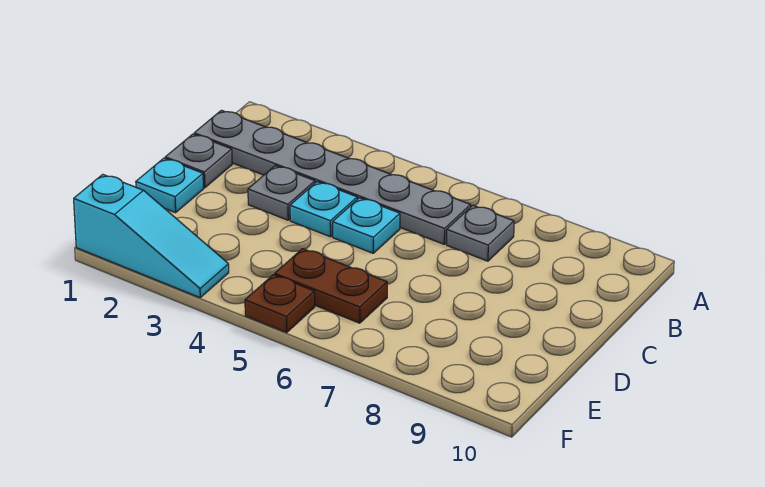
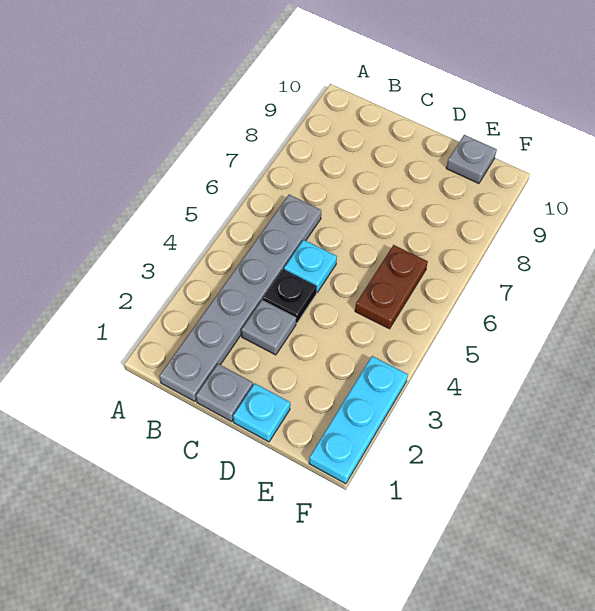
grey plate B7 level 1 -> grey plate E10 level 1
cyan plate C4 level 1 -> black plate C4 level 1
cyan slope F1:F3 level 1 top 1 -> cyan plate F1:F3 level 1
brown plate F5 level 1 -> none

